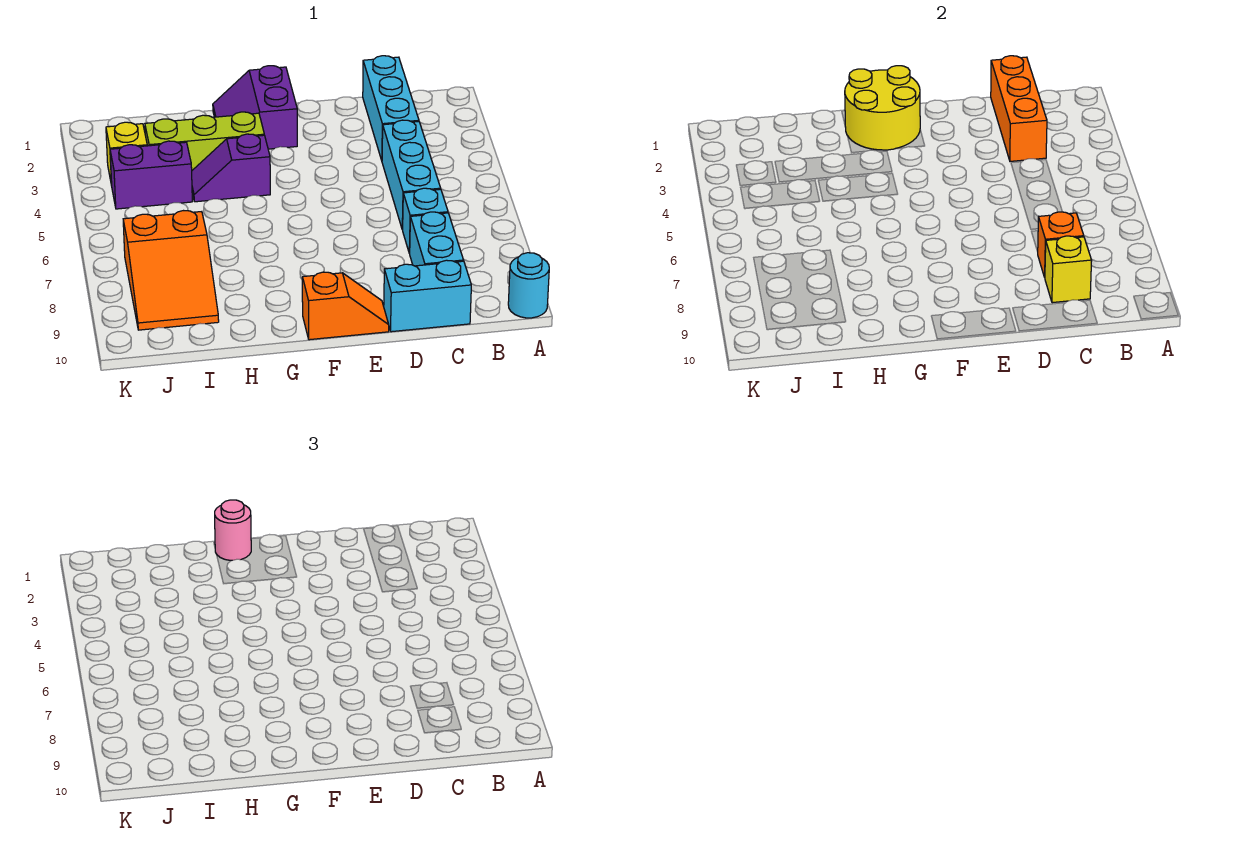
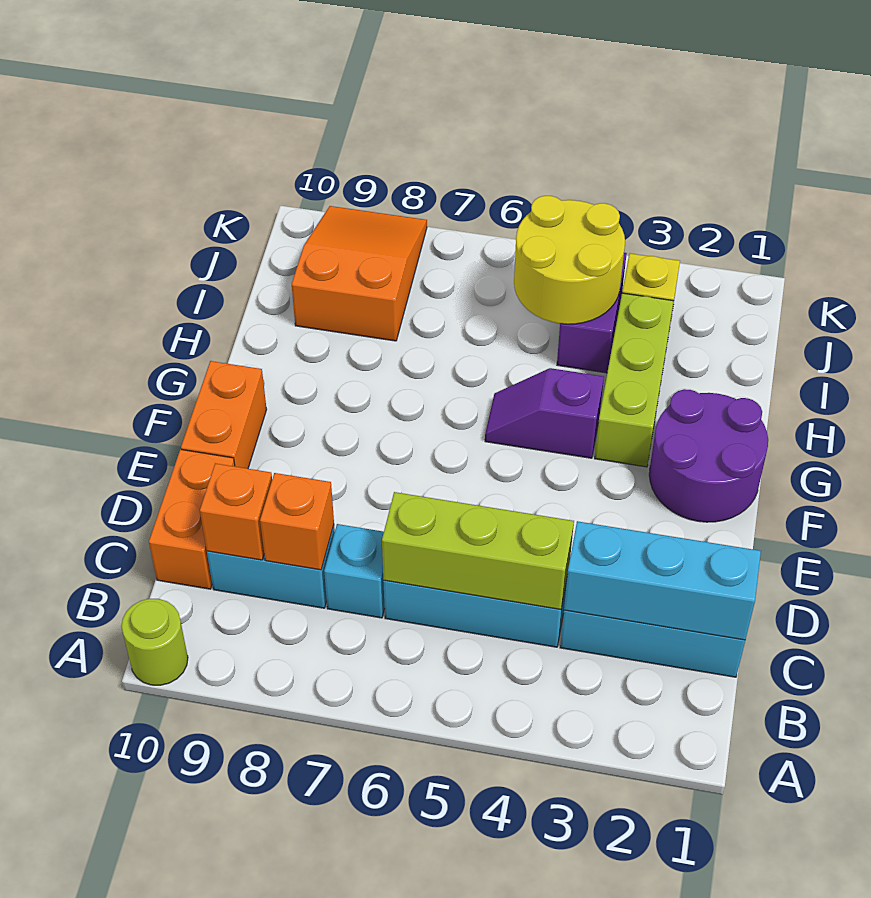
cyan round brick A10 level 1 -> lime round brick A10 level 1
orange brick C1:C3 level 2 -> cyan brick C1:C3 level 2
none -> lime brick C4:C6 level 2
yellow brick C9 level 2 -> orange brick C9 level 2
cyan brick C10:D10 level 1 -> orange brick C10:D10 level 1
orange slope E10:F10 level 1 top F -> orange brick E10:F10 level 1
purple slope F1:G2 level 1 top F -> purple round brick F1:G2 level 1
yellow round brick F1:G2 level 2 -> yellow round brick I4:J5 level 2
pink round brick G1 level 3 -> none
purple slope G4:H4 level 1 top G -> purple slope G4:G5 level 1 top 4
orange slope I7:J9 level 1 top 7 -> orange slope I8:K9 level 1 top I

